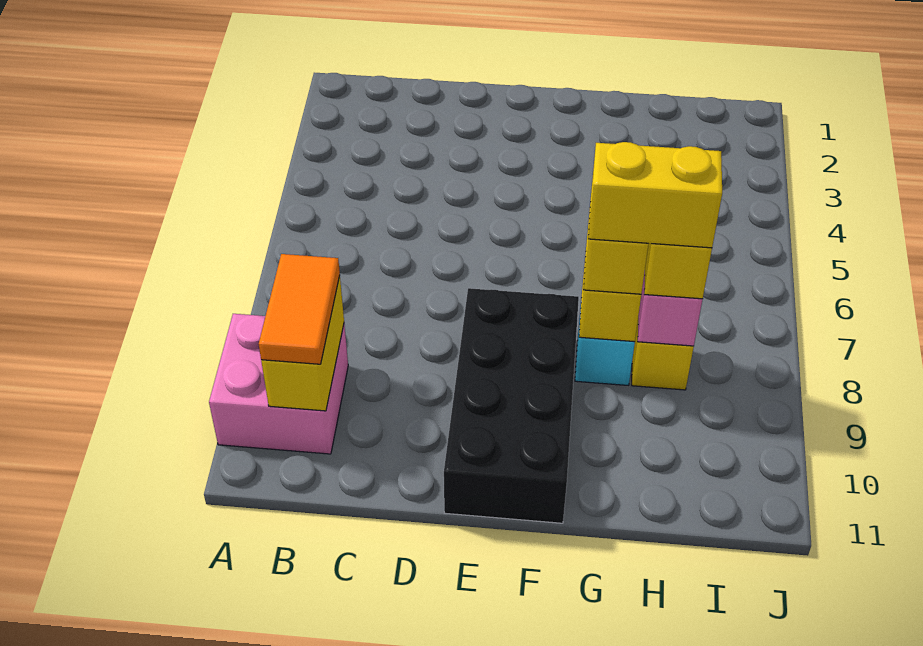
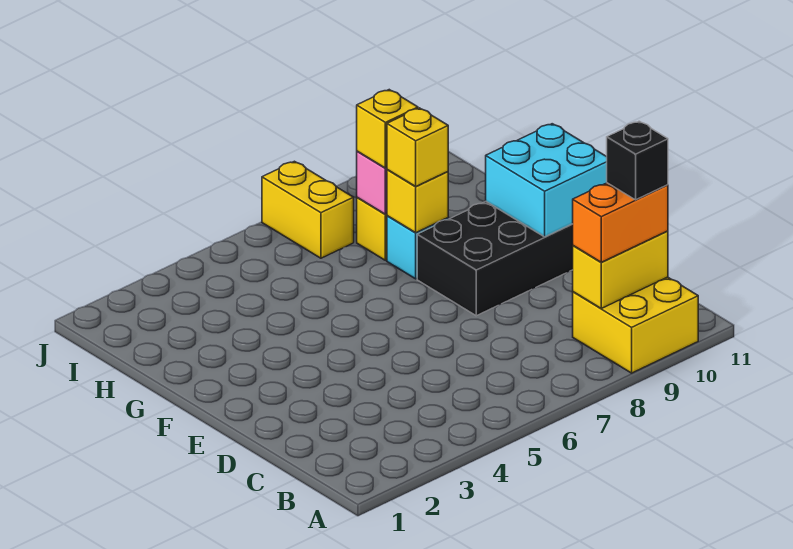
pink brick A9:B10 level 1 -> yellow brick A9:B10 level 1
orange tile B9:B10 level 3 -> orange brick B9:B10 level 3
none -> black brick B10 level 4
none -> cyan brick E10:F11 level 2
yellow brick G8:H8 level 4 -> yellow brick I7:J7 level 1

